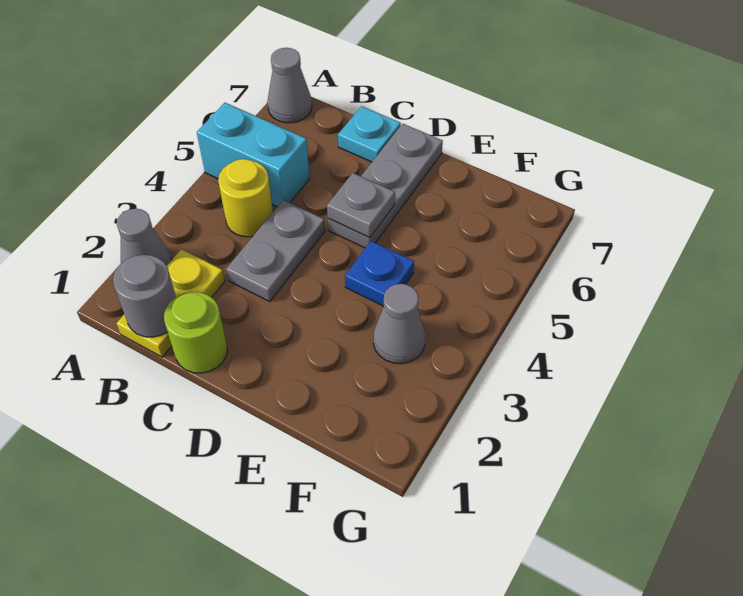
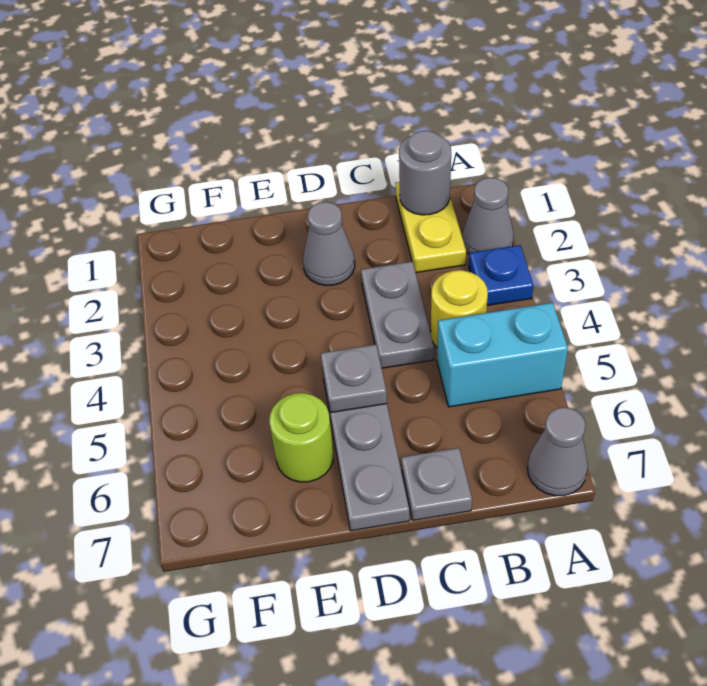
lime round brick C1 level 1 -> lime round brick E6 level 1
cyan plate C7 level 1 -> grey plate C7 level 1
blue plate E4 level 1 -> blue plate A3 level 1
grey cone F3 level 1 -> grey cone D2 level 1

